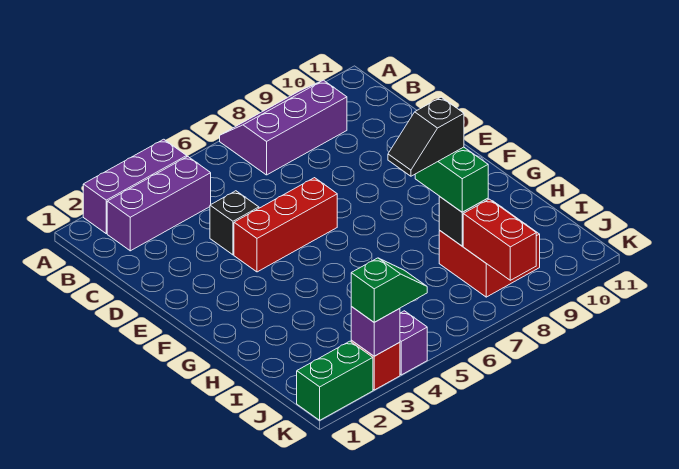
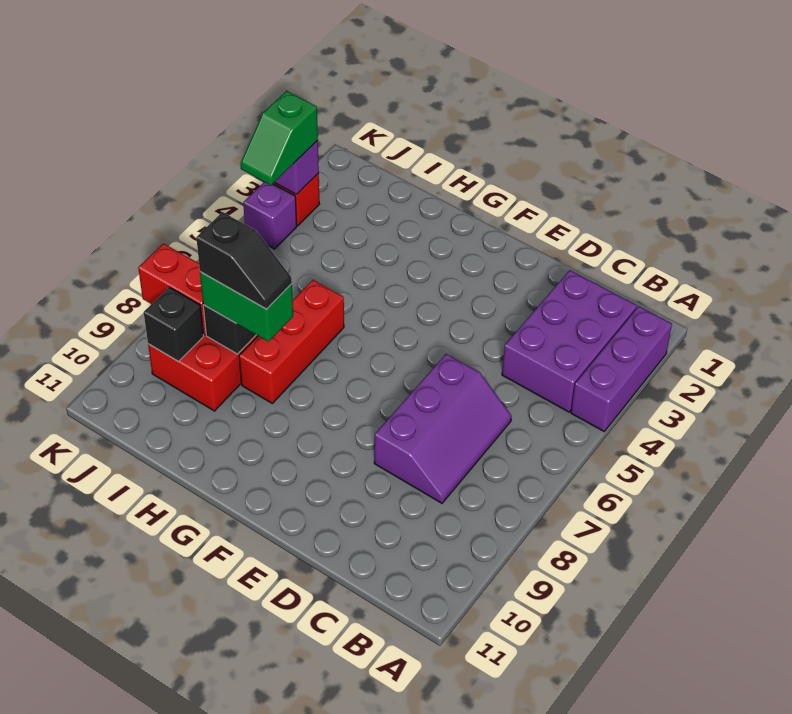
purple slope A7:B9 level 1 top B -> purple slope C6:D8 level 1 top D
purple brick B2:B4 level 1 -> purple brick B2:C4 level 1
black brick D4 level 1 -> black brick J9 level 2
red brick E4:E6 level 1 -> red brick H6:H8 level 1
black slope H7:H8 level 4 top 8 -> black slope H8:I8 level 4 top I
green brick K1:K2 level 1 -> none

